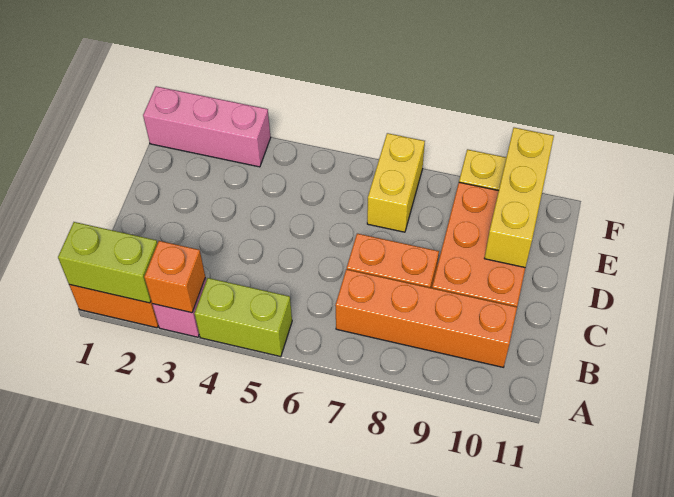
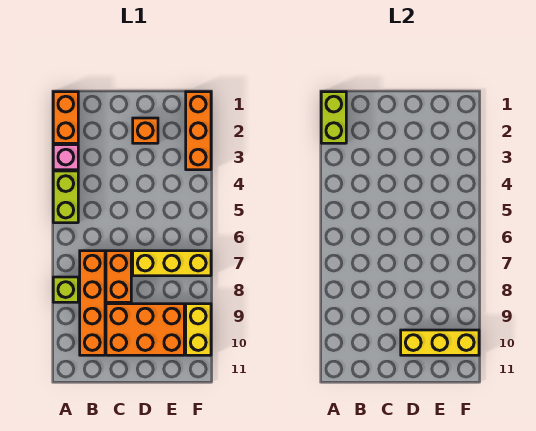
orange brick A3 level 2 -> orange brick D2 level 1
none -> lime brick A8 level 1
yellow brick E7:F7 level 1 -> yellow brick D7:F7 level 1
pink brick F1:F3 level 1 -> orange brick F1:F3 level 1

